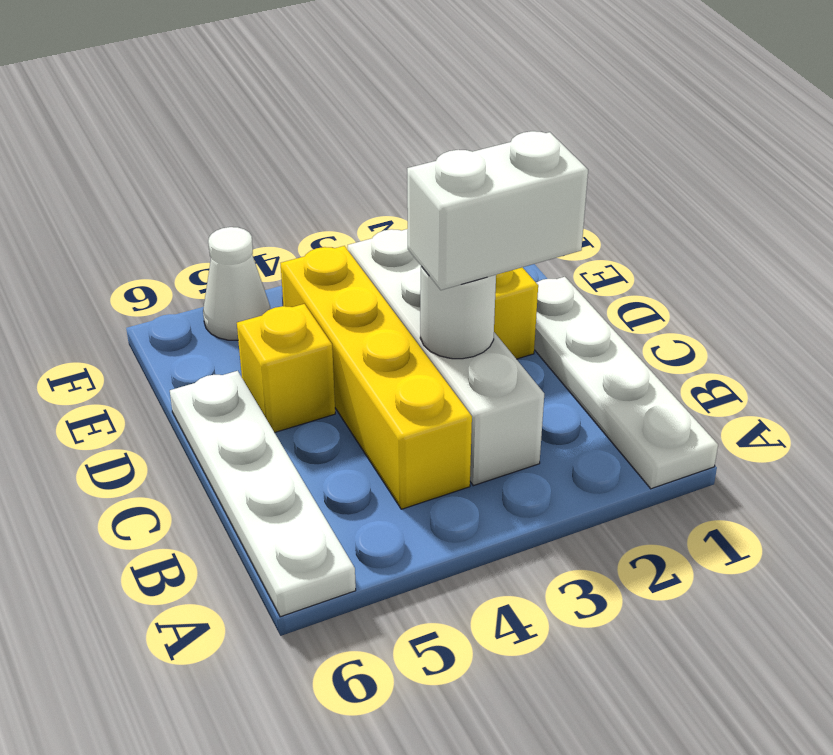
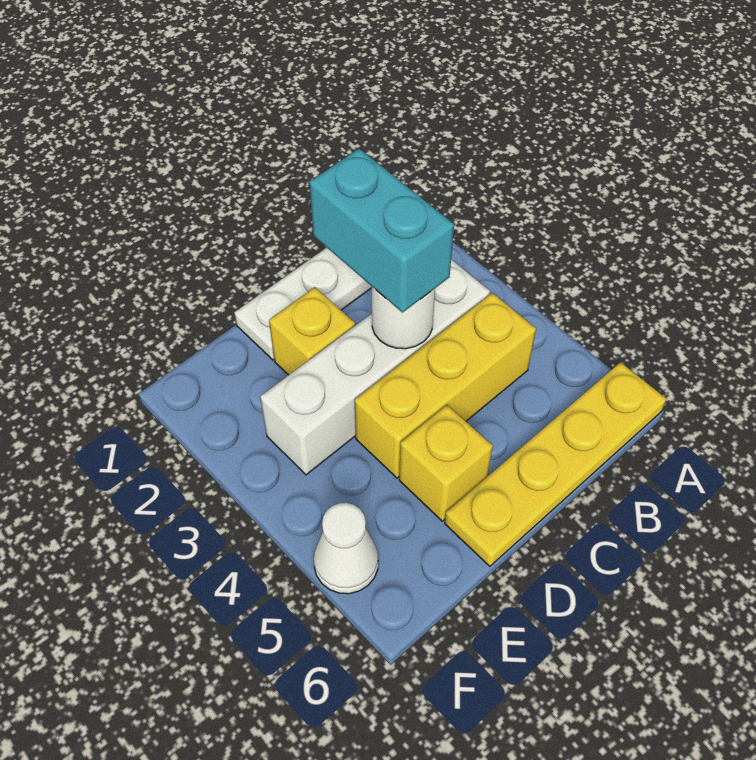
white plate A6:D6 level 1 -> yellow plate A6:D6 level 1
yellow brick B4:E4 level 1 -> yellow brick B4:D4 level 1
white brick C2:C3 level 3 -> cyan brick C2:C3 level 3

